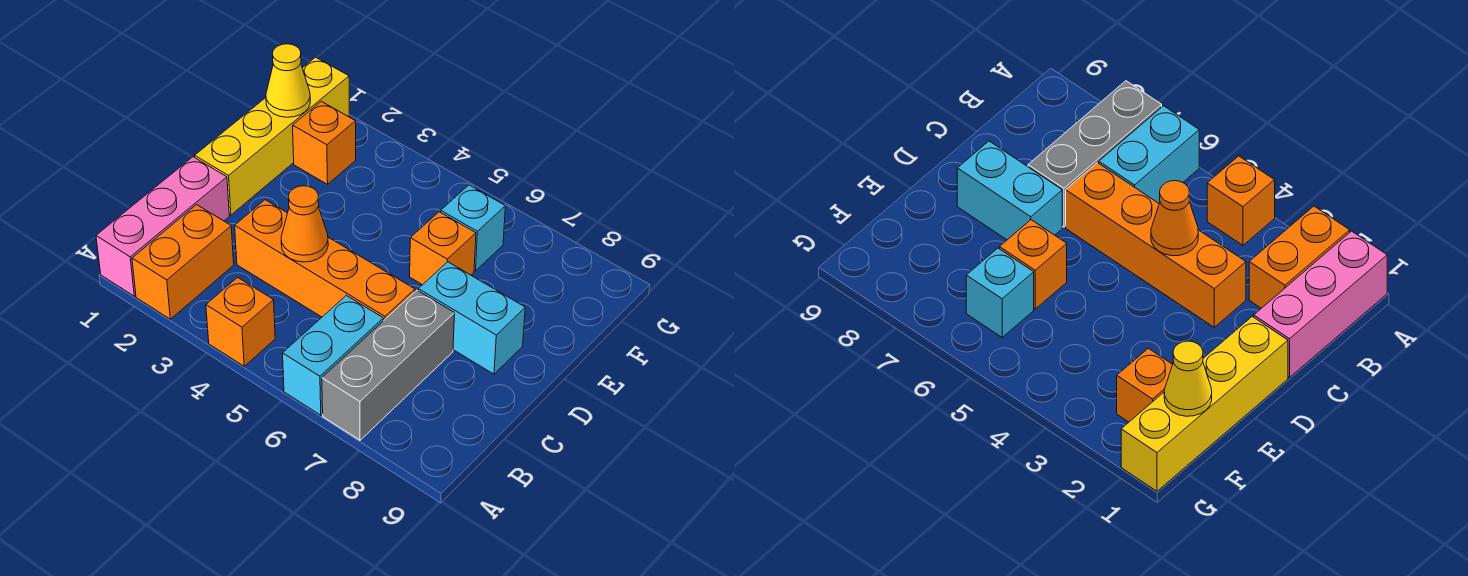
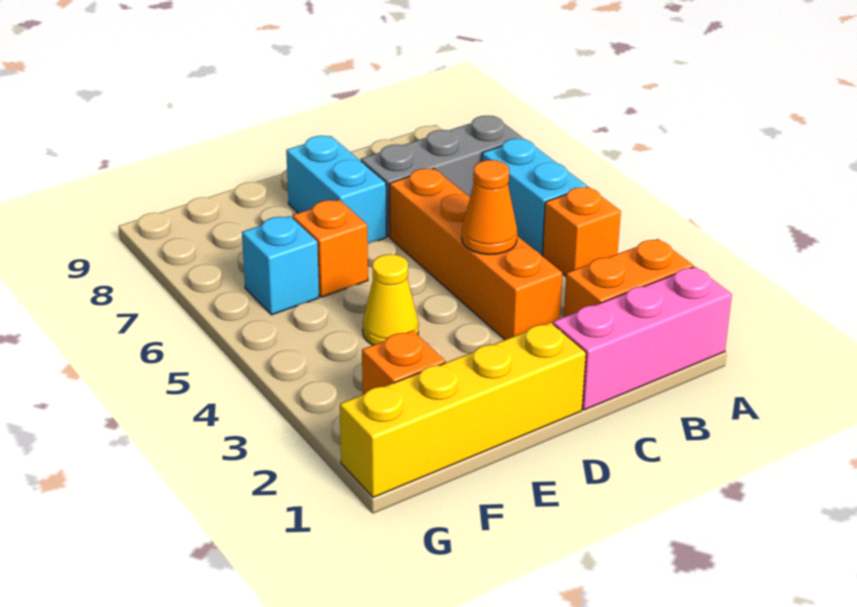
cyan brick A6:B6 level 1 -> cyan brick A5:A6 level 1
yellow cone F1 level 2 -> yellow cone E4 level 1

